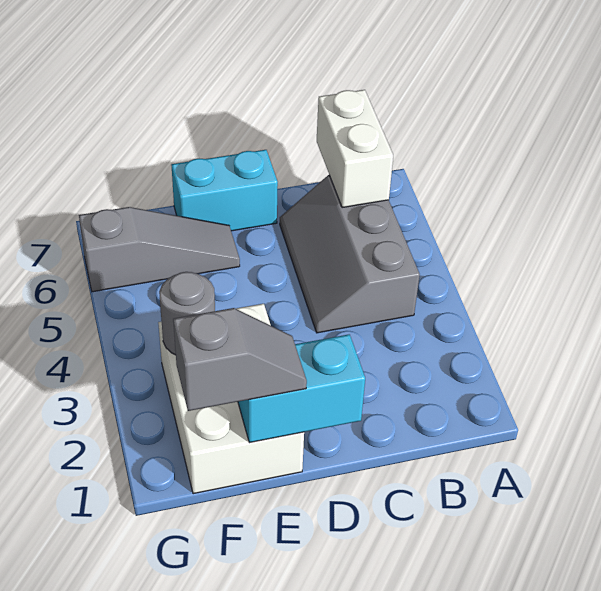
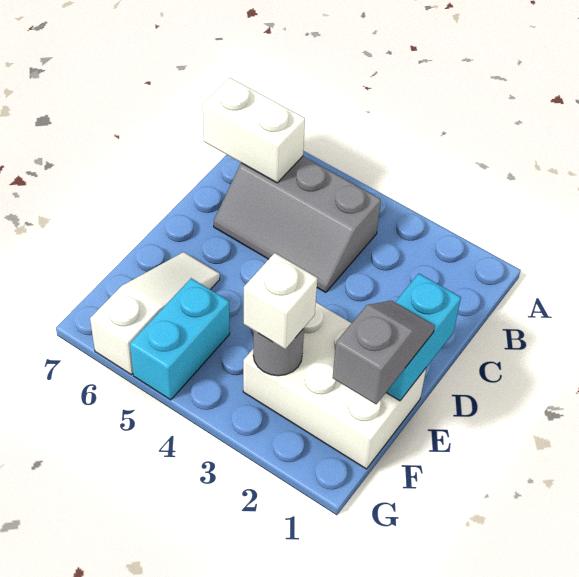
cyan brick D7:E7 level 1 -> cyan brick F5:G5 level 1
grey slope E6:G6 level 1 top G -> white slope E6:G6 level 1 top G
none -> white brick F3 level 3

